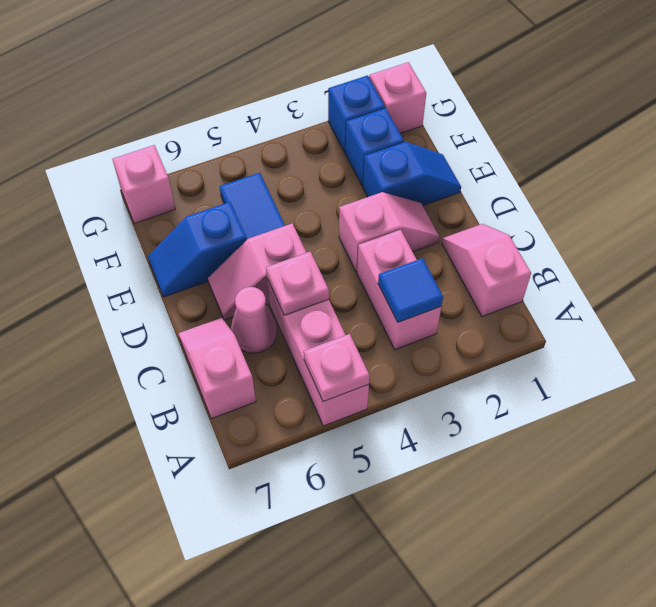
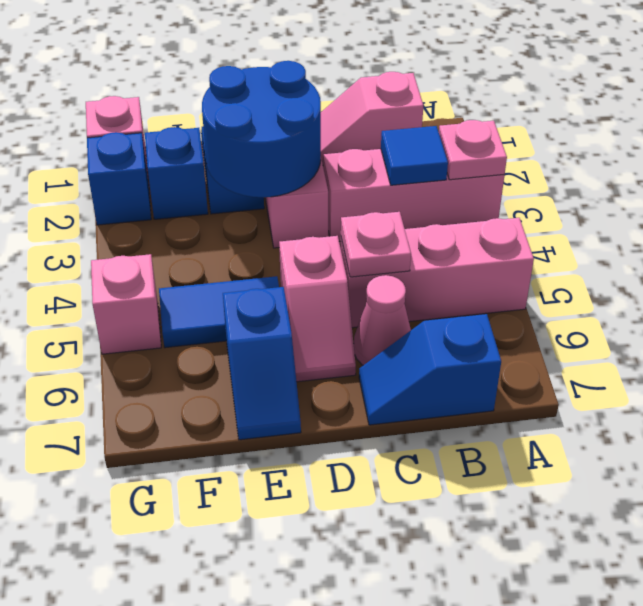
pink plate A5 level 2 -> pink plate A3 level 2
pink brick B3:C3 level 1 -> pink brick A3:C3 level 1
pink slope B7:C7 level 1 top B -> blue slope B7:C7 level 1 top B
none -> blue round brick D2:E3 level 2
pink brick G7 level 1 -> pink brick G5 level 1

